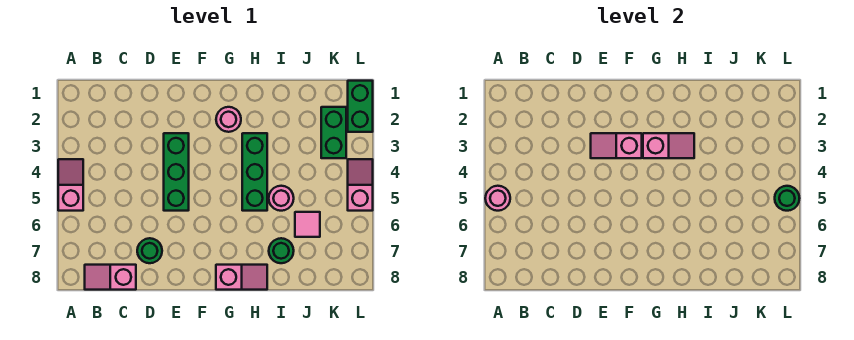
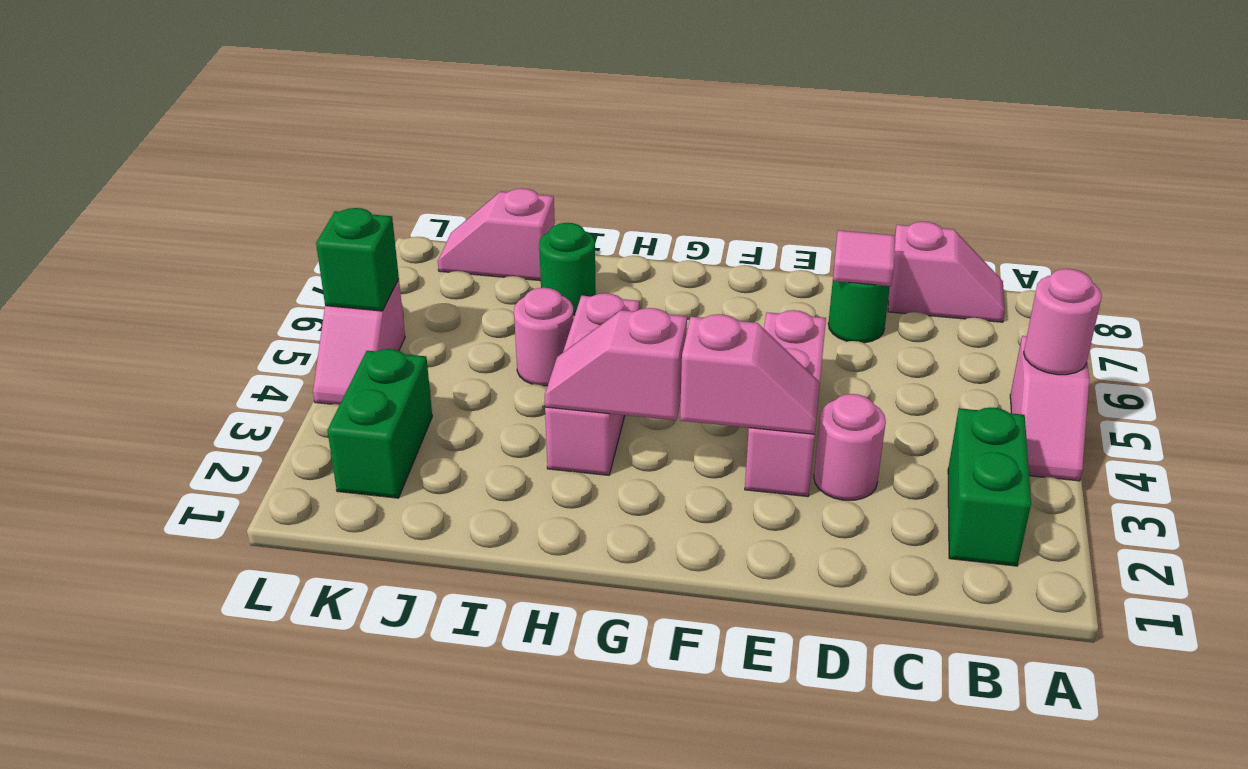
green brick E3:E5 level 1 -> pink brick E3:E5 level 1
pink round brick G2 level 1 -> pink round brick D3 level 1
pink slope G8:H8 level 1 top G -> pink slope J8:K8 level 1 top J
green brick H3:H5 level 1 -> pink brick H3:H5 level 1
pink tile J6 level 1 -> pink tile D7 level 2
green brick L1:L2 level 1 -> green brick B2:B3 level 1
green round brick L5 level 2 -> green brick L5 level 2

